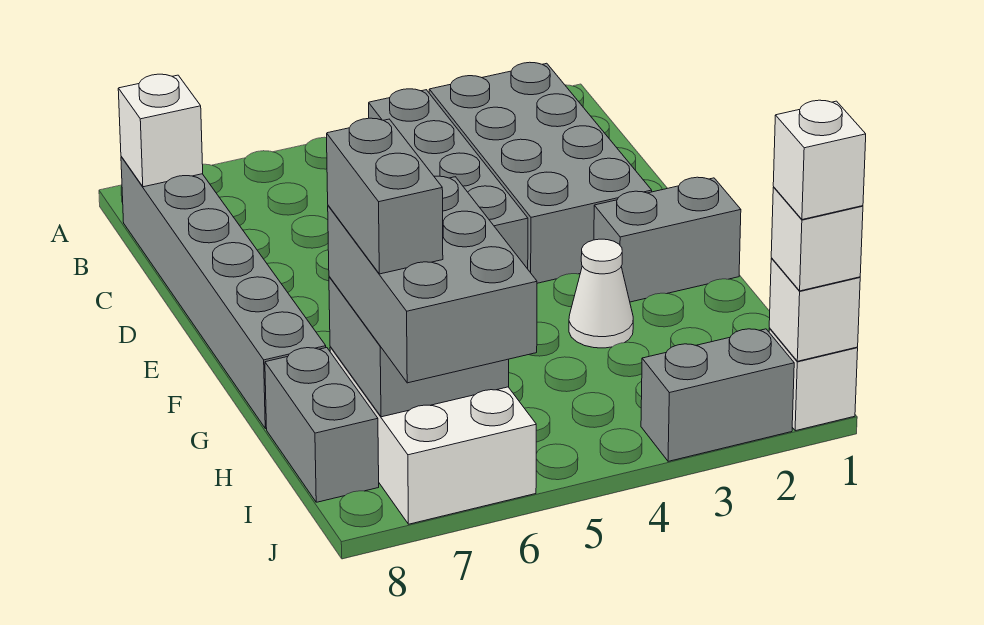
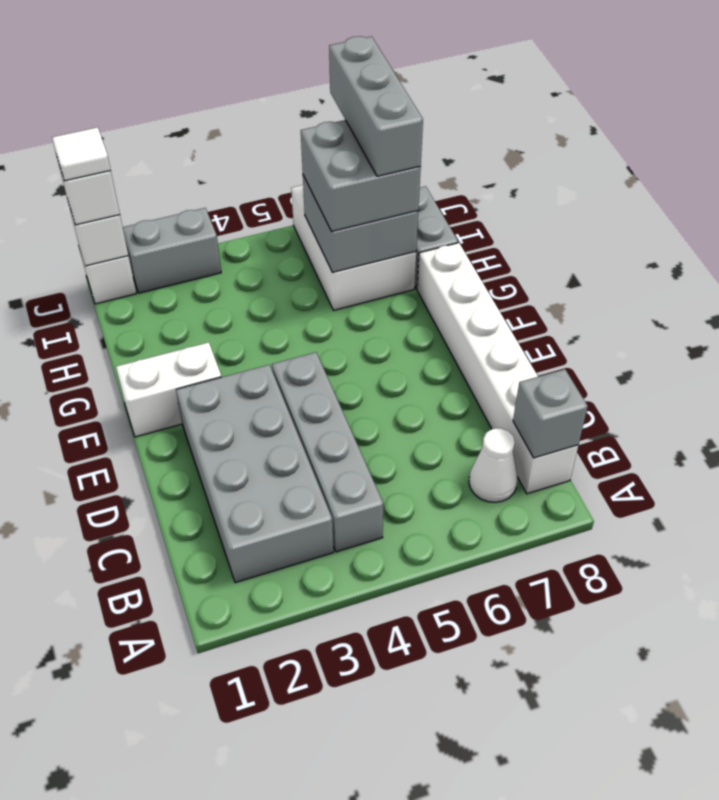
grey brick B8:G8 level 1 -> white brick B8:G8 level 1
white brick B8 level 2 -> grey brick B8 level 2
grey brick F1:F2 level 1 -> white brick F1:F2 level 1
white cone G3 level 1 -> white cone B7 level 1
grey brick H6:J7 level 3 -> grey brick H6:I7 level 3
grey brick H7:I7 level 4 -> grey brick H7:J7 level 4
white brick J1 level 4 -> white tile J1 level 4

